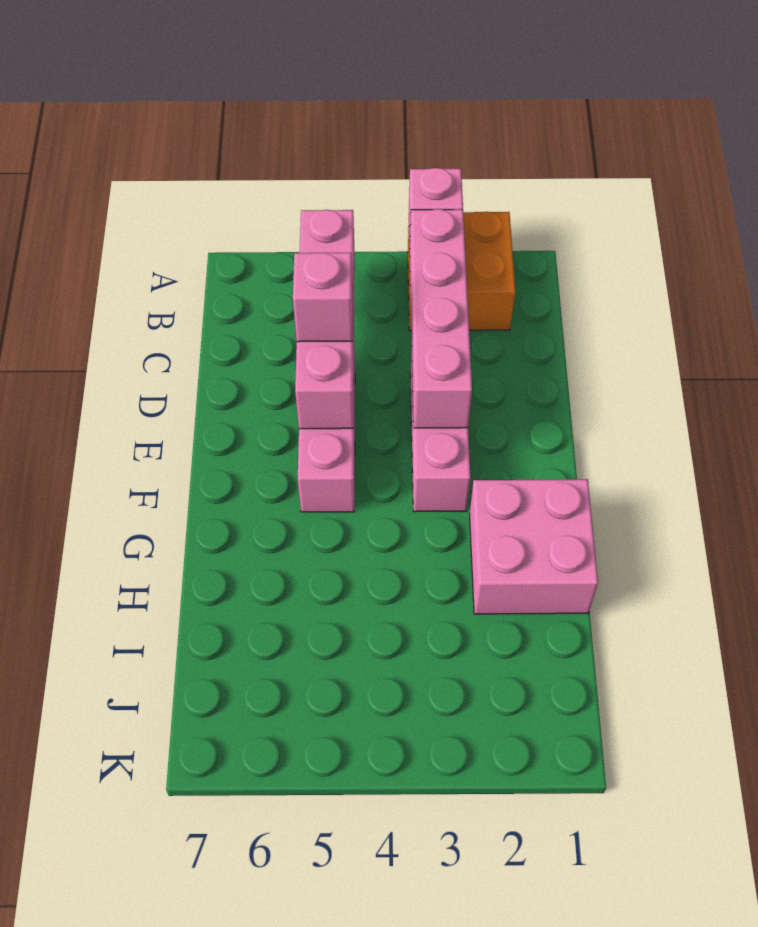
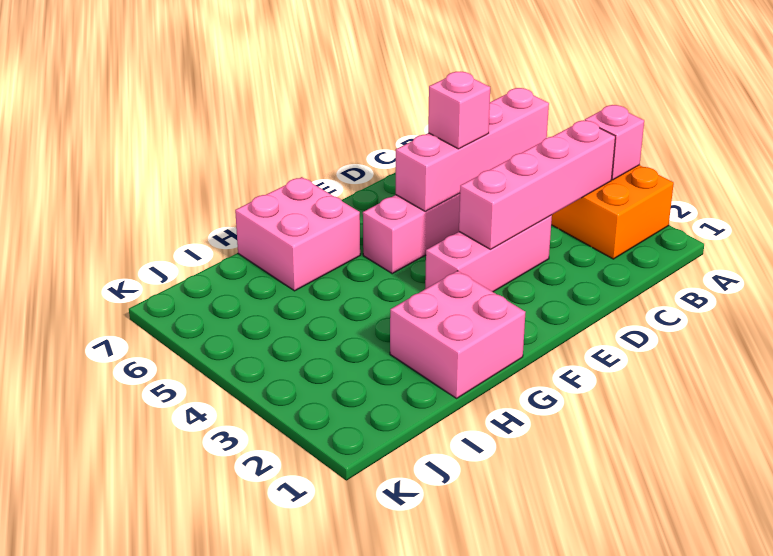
none -> pink brick G6:H7 level 1

